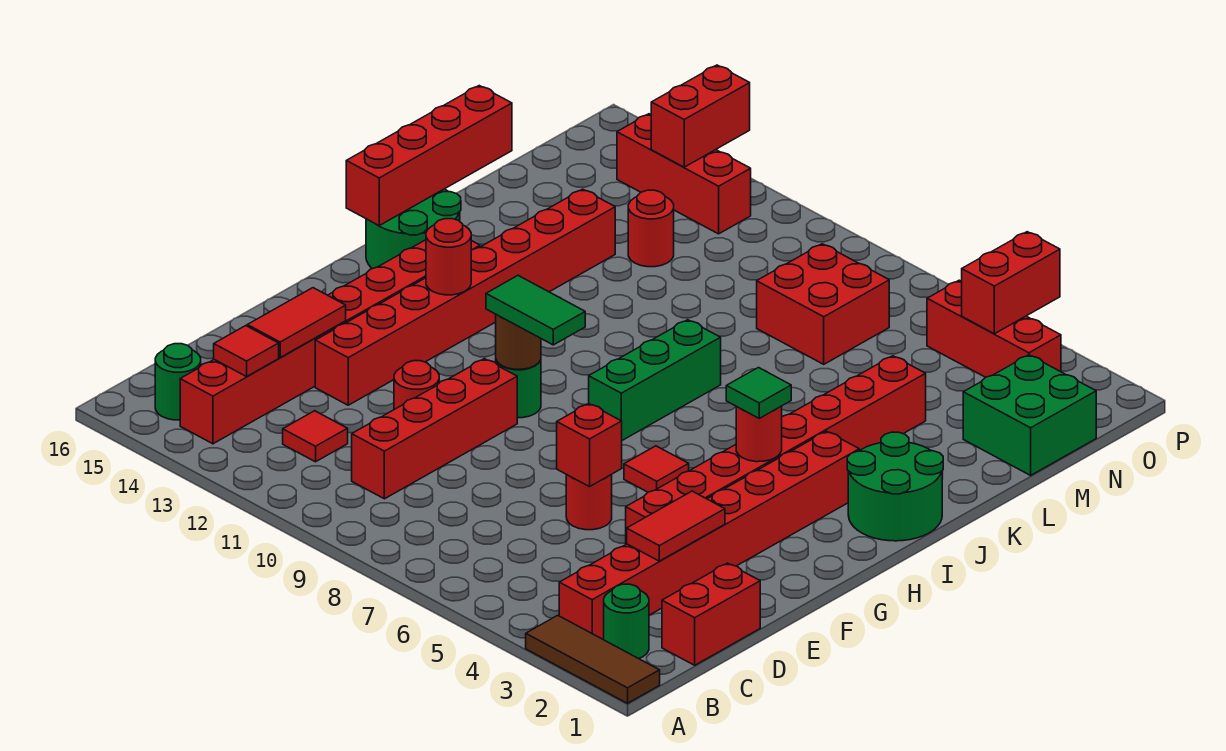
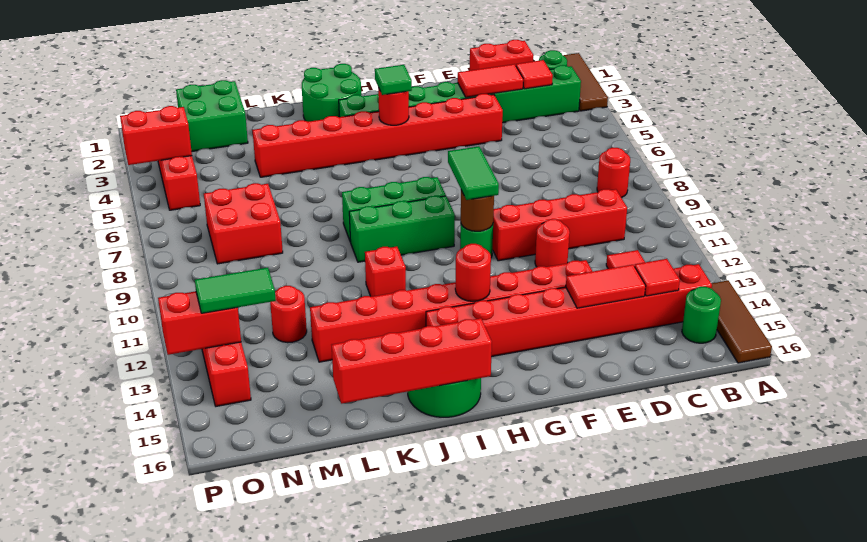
none -> brown tile A14:A16 level 1
red brick B3:I3 level 1 -> green brick B3:I3 level 1
red round brick E6 level 1 -> red round brick B8 level 1
red brick E6 level 2 -> red brick J11 level 1
red tile G6 level 1 -> red tile C3 level 2
none -> green brick H9:J9 level 1
none -> green tile N13:O13 level 3

